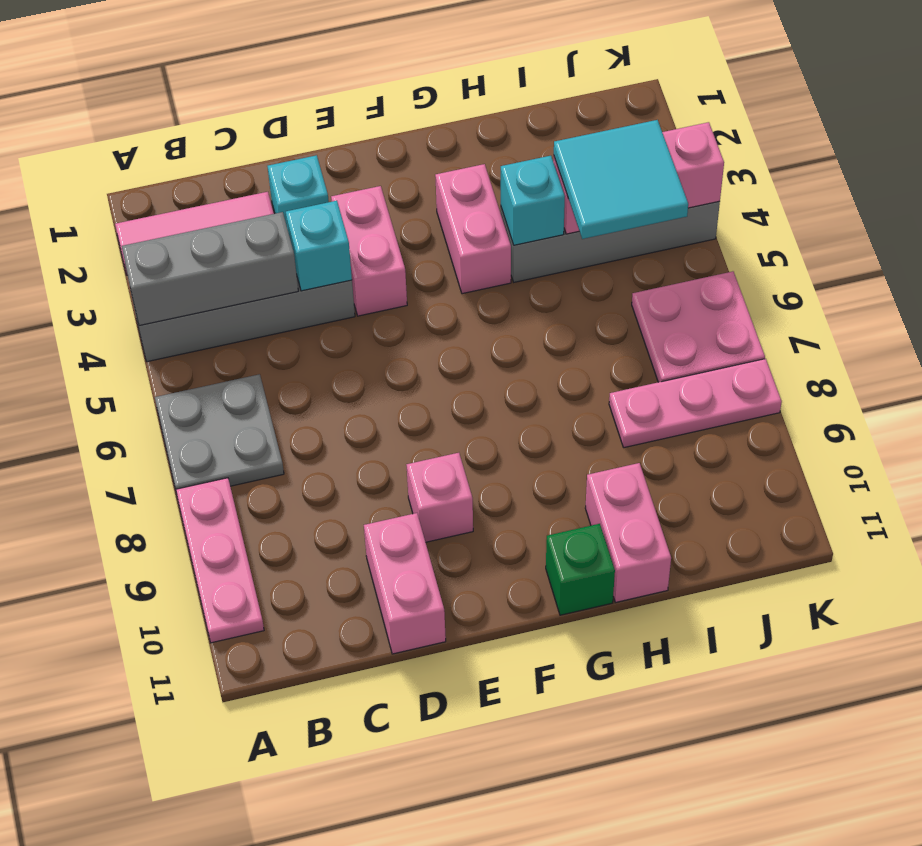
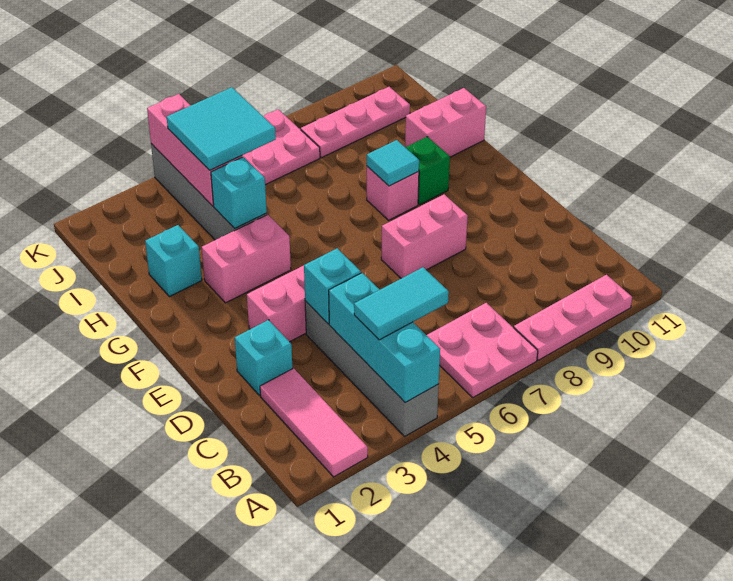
grey brick A4:C4 level 2 -> cyan brick A4:C4 level 2
grey plate A6:B7 level 1 -> pink plate A6:B7 level 1
none -> cyan tile B4:B5 level 3
pink brick D10:D11 level 1 -> pink brick E7:E8 level 1
pink brick E9 level 1 -> pink brick G8 level 1
none -> cyan tile G8 level 2
green brick G11 level 1 -> green brick G9 level 1
none -> cyan brick H2 level 1
pink plate I8:K8 level 1 -> pink plate J8:J10 level 1

